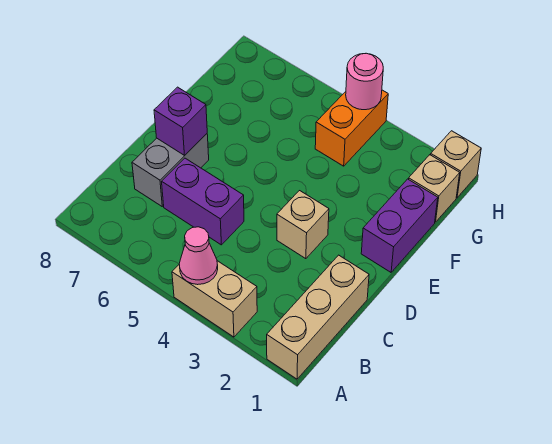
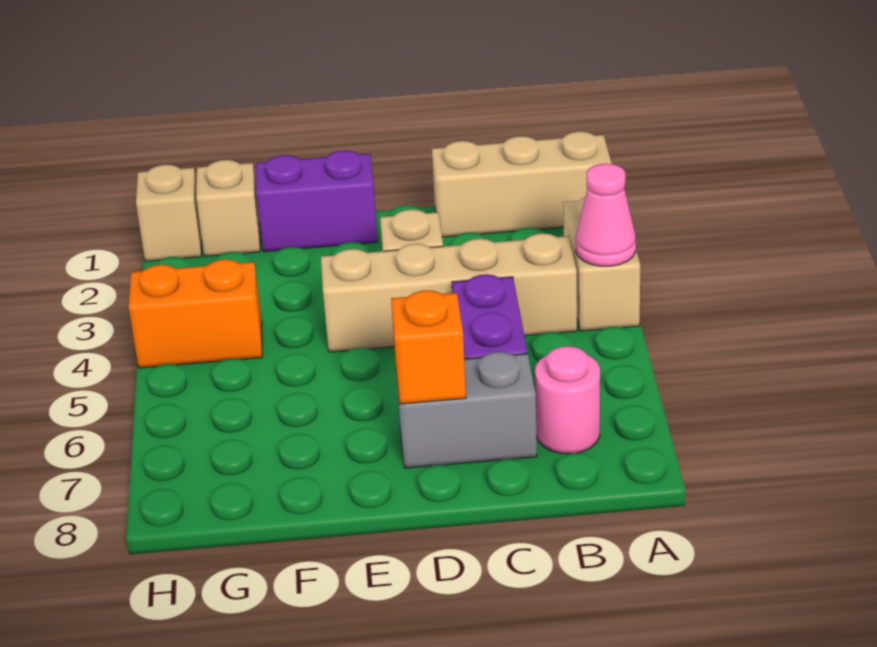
none -> tan brick B4:E4 level 1
purple brick D7 level 2 -> orange brick D7 level 2
pink round brick H4 level 2 -> pink round brick B7 level 1

